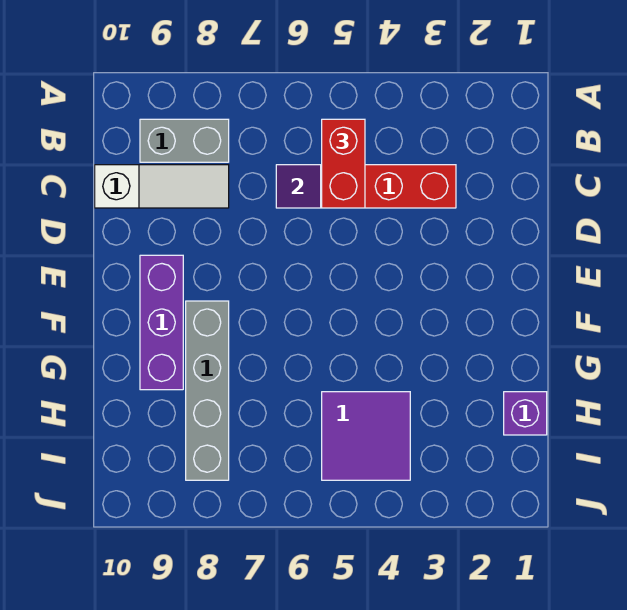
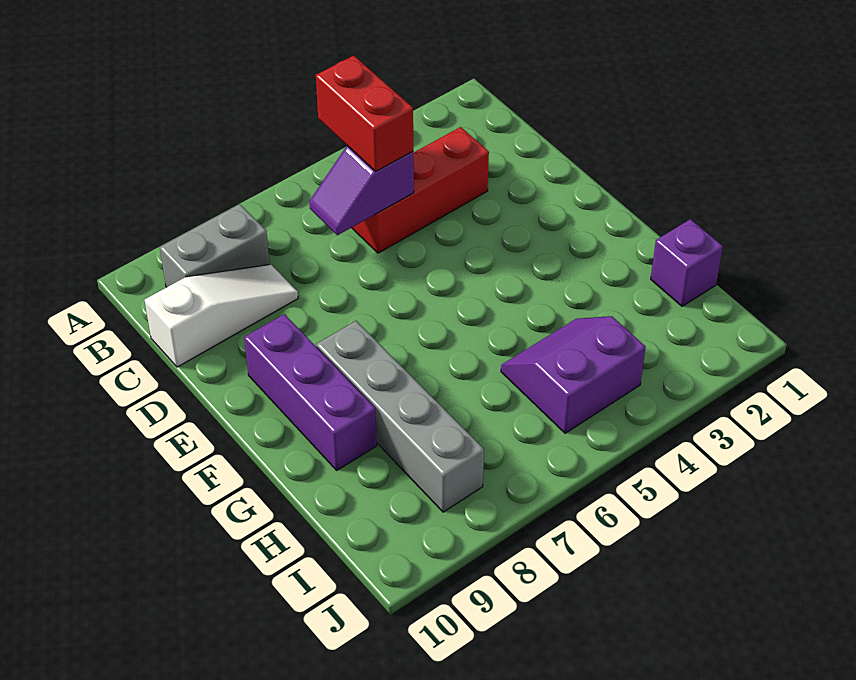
purple tile H4:I5 level 1 -> purple slope H4:I5 level 1 top I

